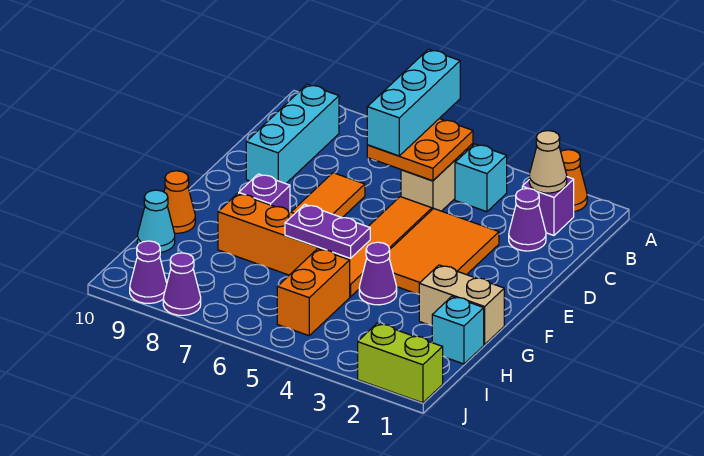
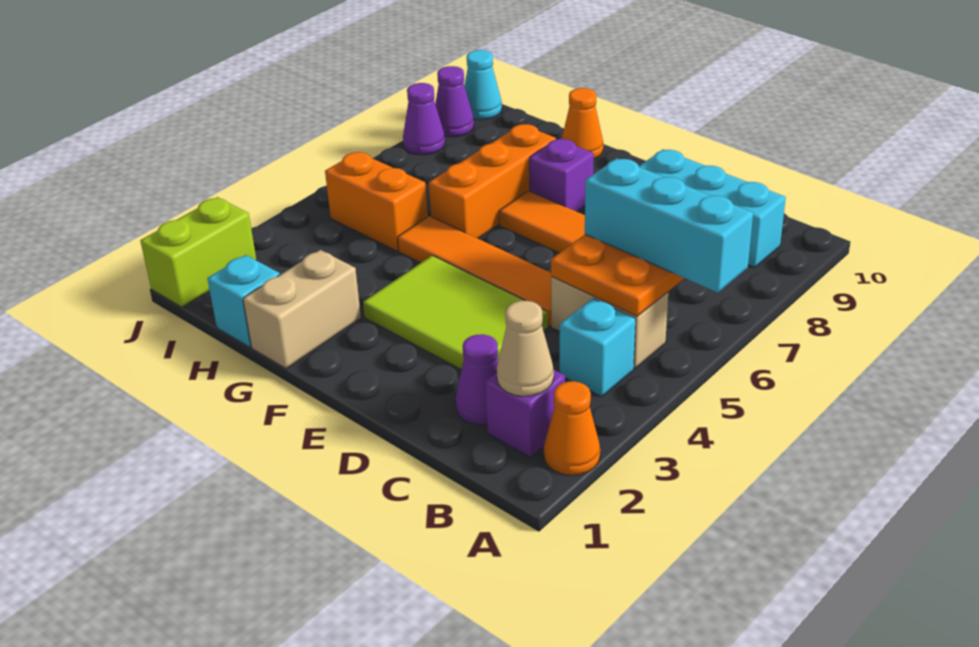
orange tile D3:F4 level 1 -> lime tile D3:F4 level 1
purple cone G4 level 1 -> none
purple plate G5:G6 level 2 -> none
cyan cone H10 level 1 -> cyan cone J10 level 1

